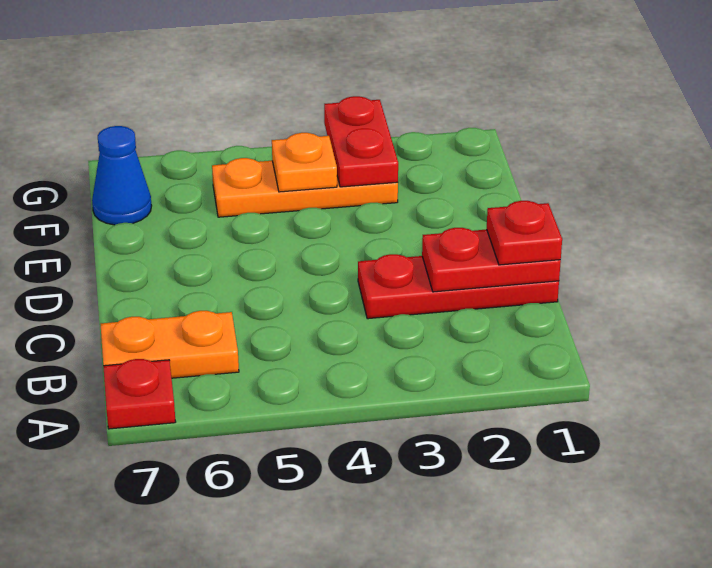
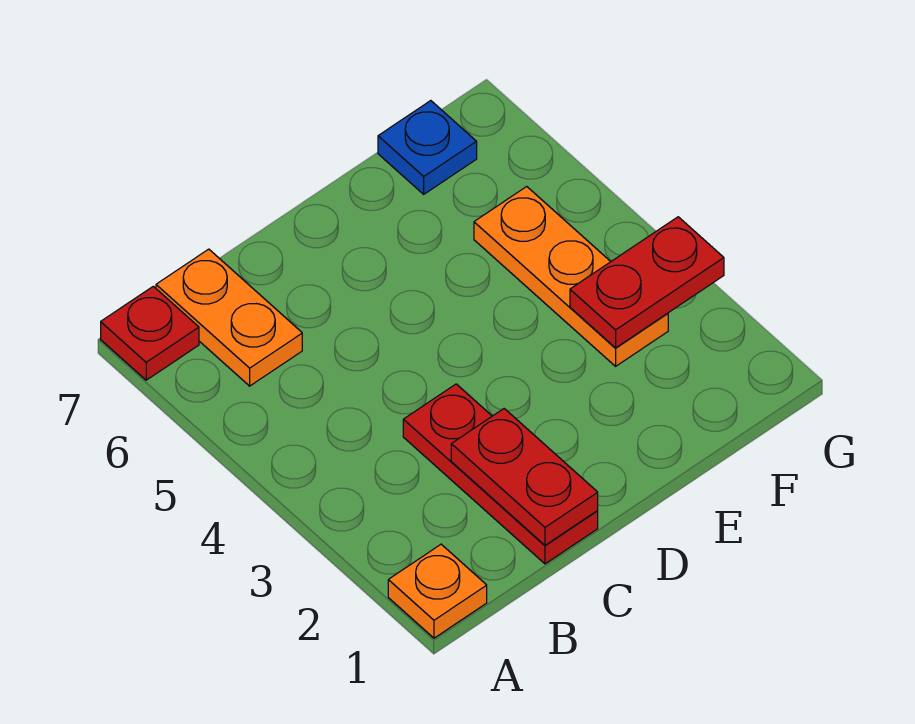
red plate C1 level 3 -> none
orange plate F4 level 2 -> orange plate A1 level 1
blue cone F7 level 1 -> blue plate F7 level 1

